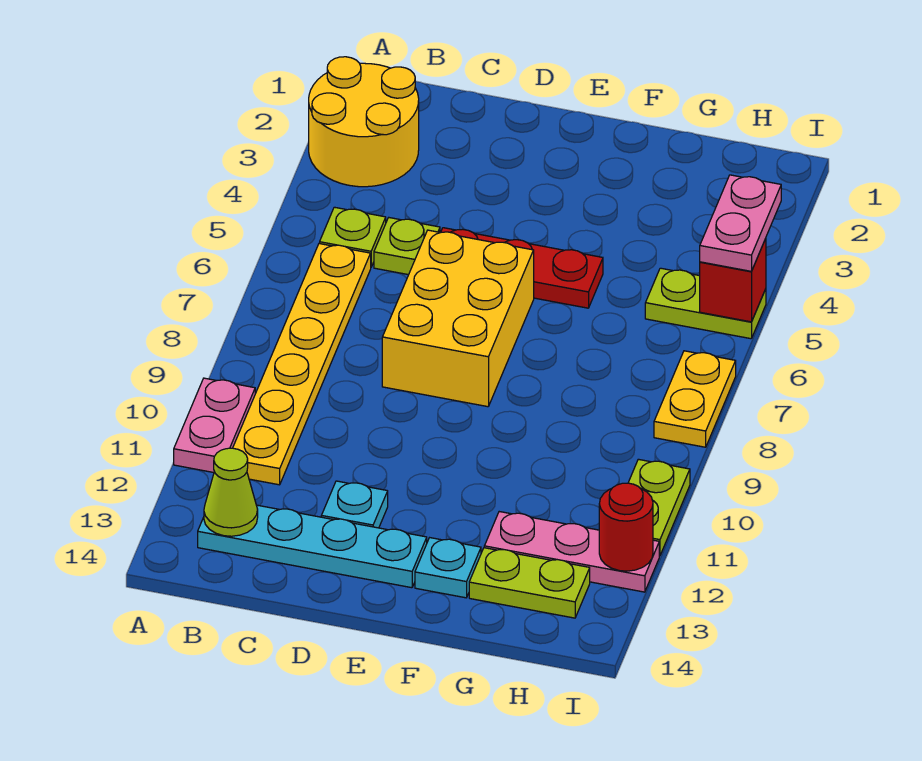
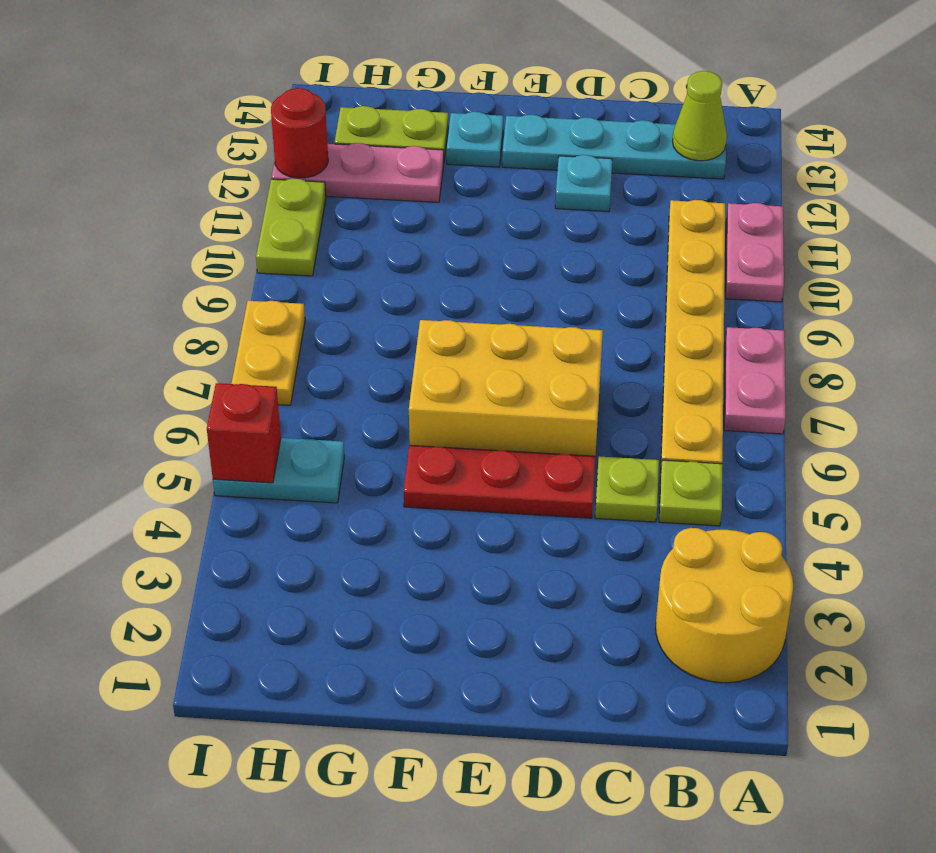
yellow brick D6:E8 level 1 -> yellow brick D6:F7 level 1
lime plate H5:I5 level 1 -> cyan plate H5:I5 level 1
pink plate I4:I5 level 3 -> pink plate A7:A8 level 1

